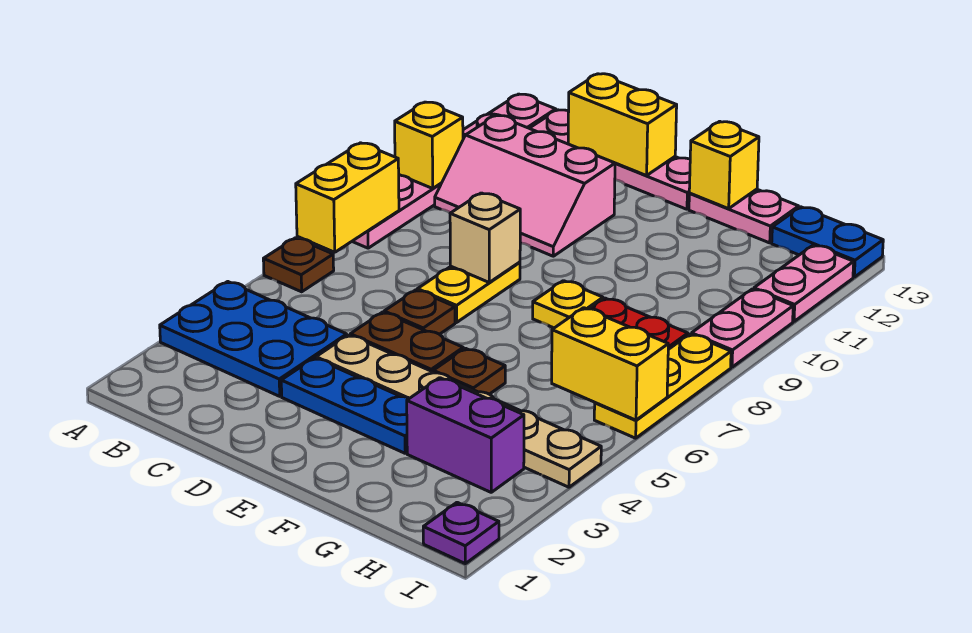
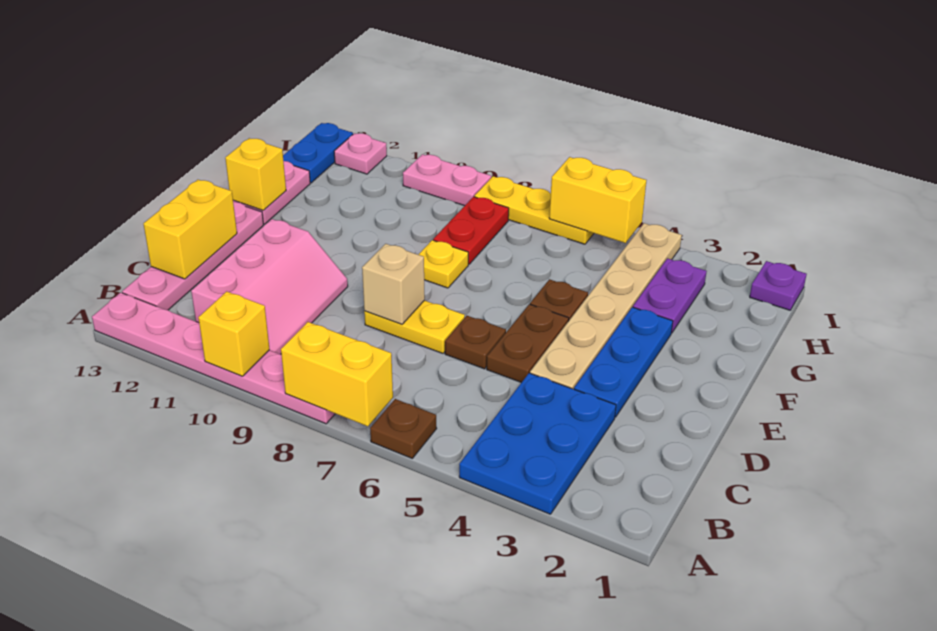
purple brick G3:H3 level 1 -> purple plate G3:H3 level 1
yellow brick H6:I6 level 2 -> yellow brick I5:I6 level 2
pink plate I11:I12 level 1 -> pink plate I12 level 1

